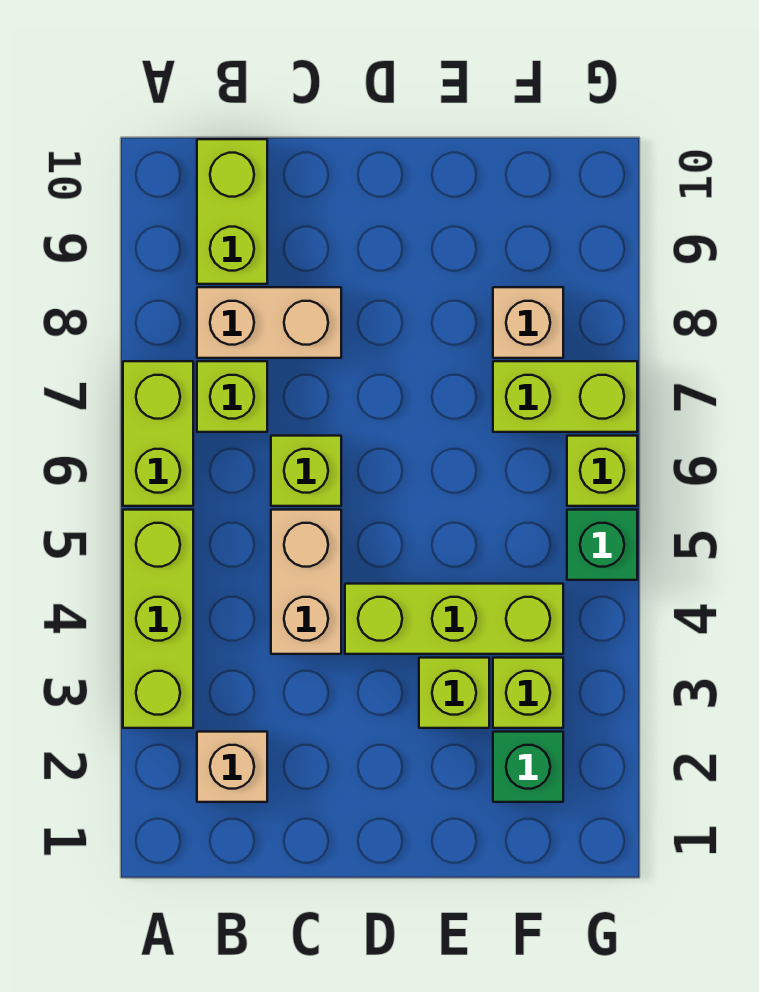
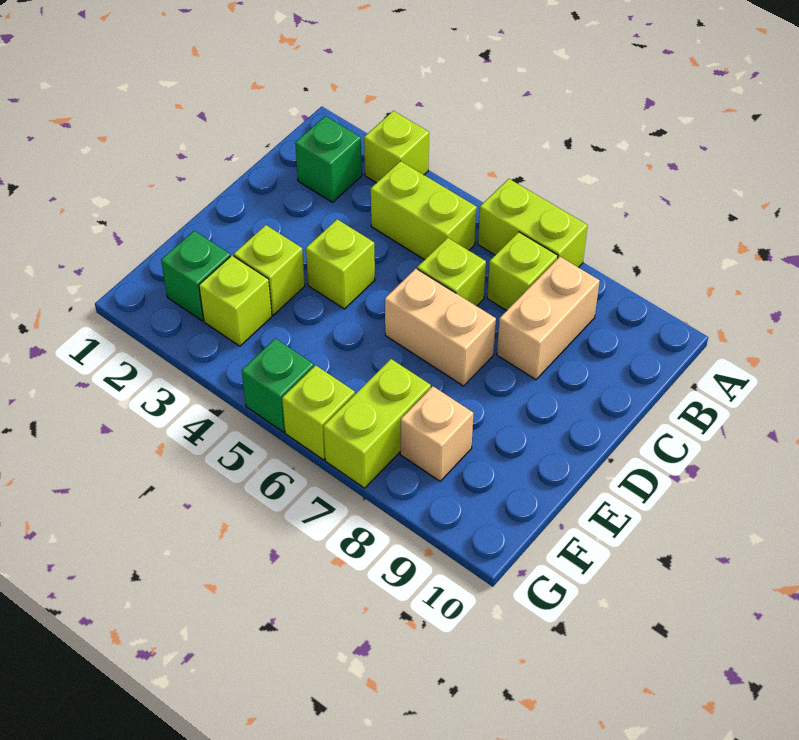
lime brick A3:A5 level 1 -> lime brick A3 level 1
tan brick B2 level 1 -> green brick B2 level 1
lime brick B9:B10 level 1 -> lime brick B4:B5 level 1
tan brick C4:C5 level 1 -> tan brick D6:D7 level 1
lime brick D4:F4 level 1 -> lime brick D4 level 1

